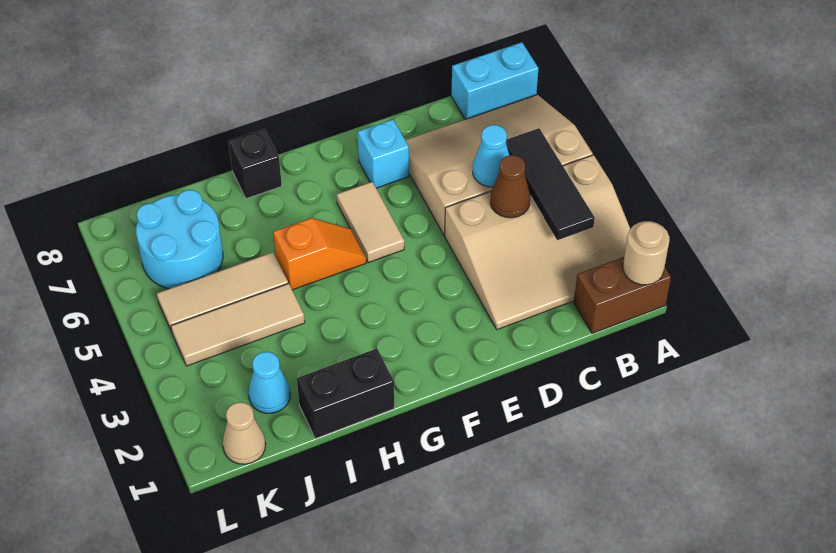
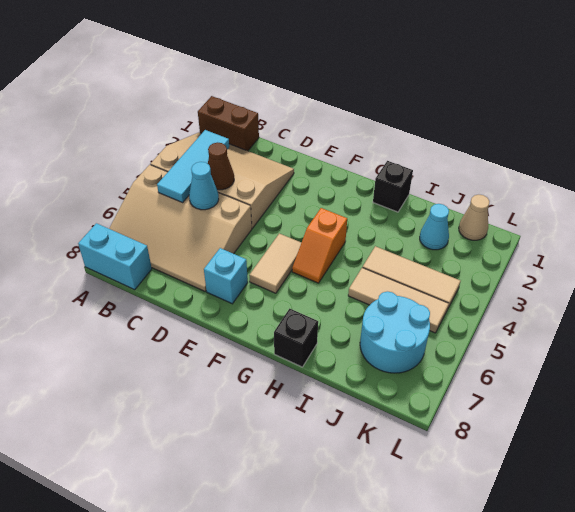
tan round brick A1 level 2 -> none
black tile B3:B5 level 2 -> cyan tile B3:B5 level 2
orange slope G5:H5 level 1 top H -> orange slope G4:G5 level 1 top 4
black brick H1:I1 level 1 -> black brick H1 level 1

